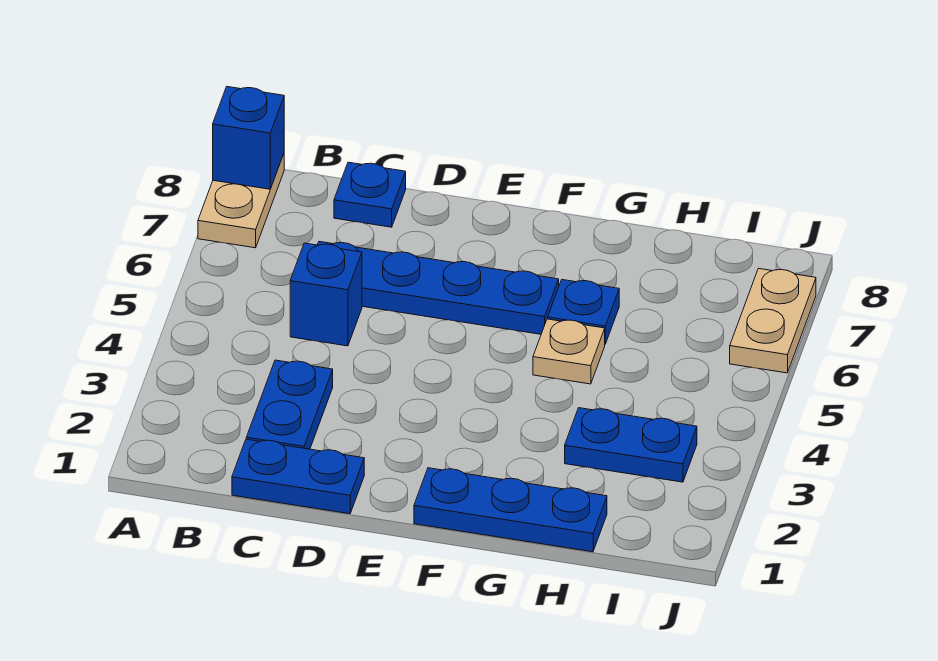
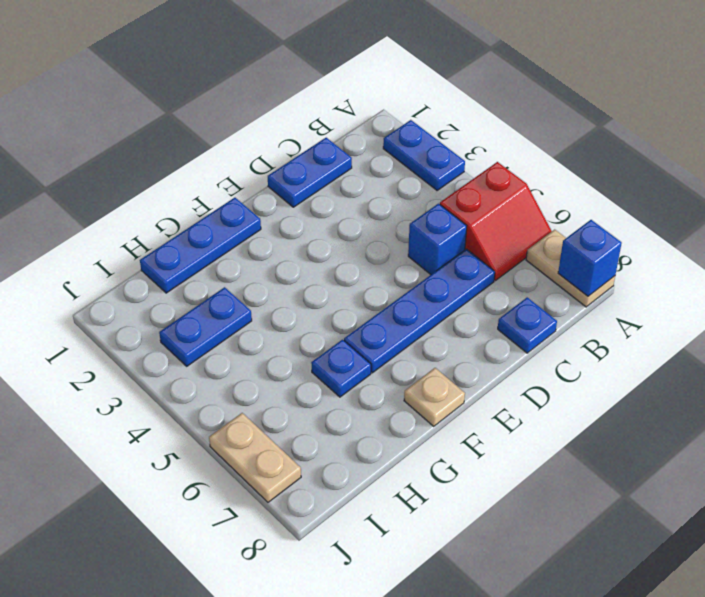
none -> red slope A5:B6 level 1 top 5
blue plate C2:C3 level 1 -> blue plate A2:A3 level 1
tan plate G5 level 1 -> tan plate F8 level 1

